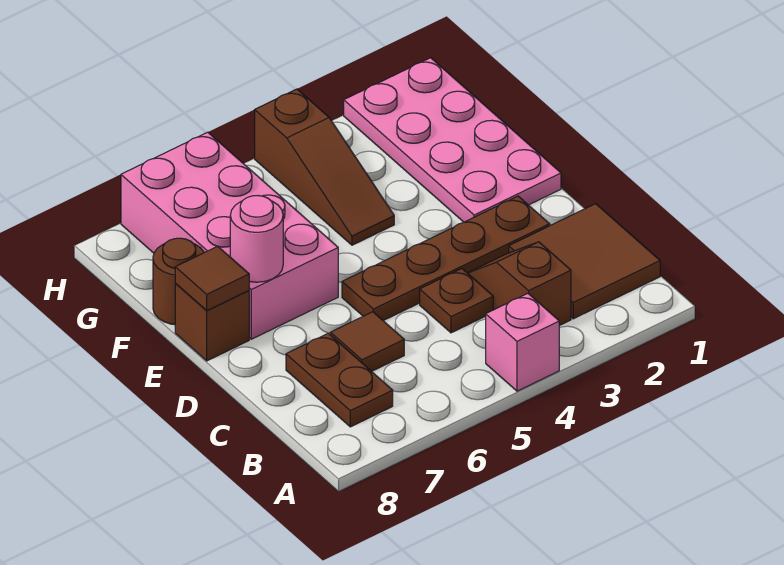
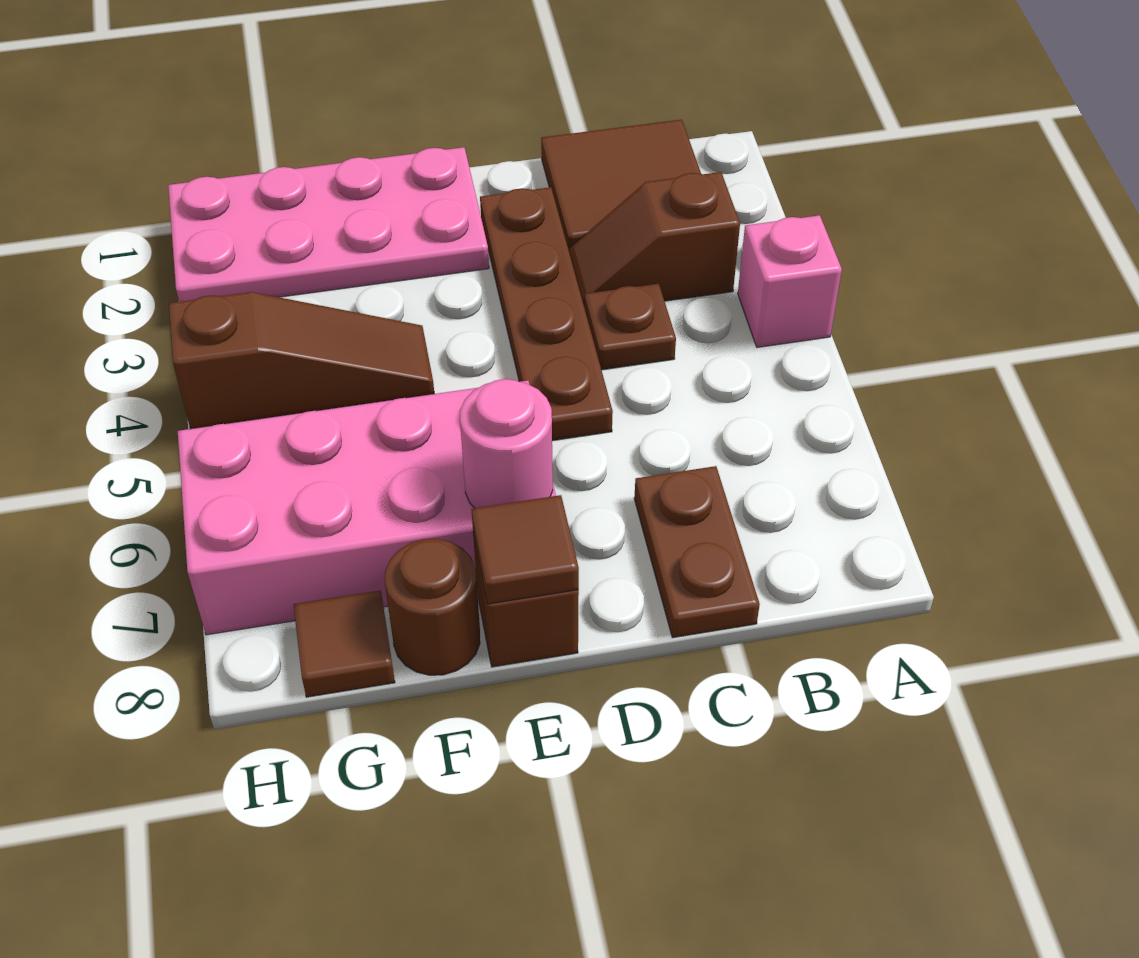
brown plate B7:C7 level 1 -> brown plate C7:C8 level 1
brown tile C6 level 1 -> brown tile G8 level 1

